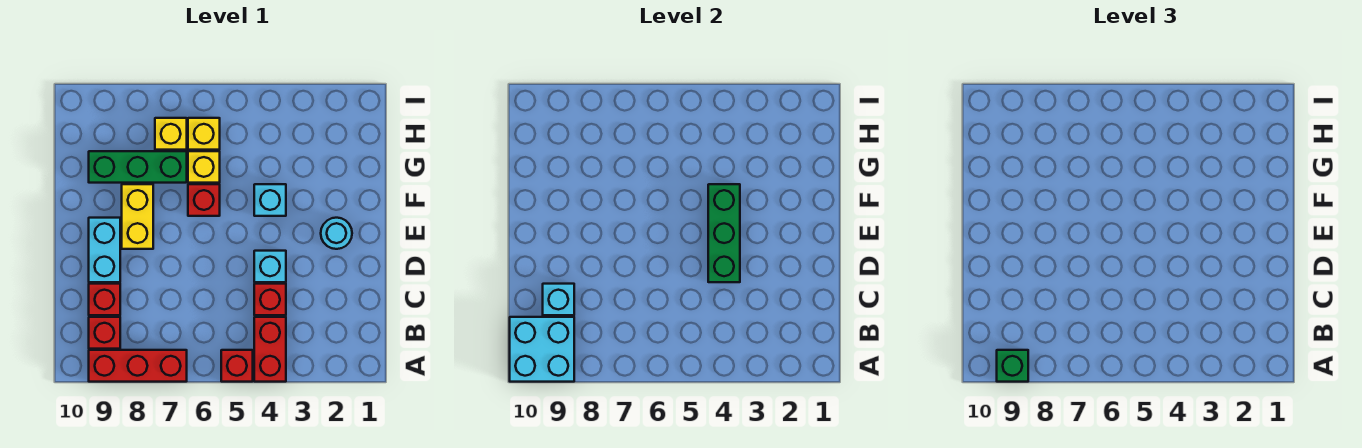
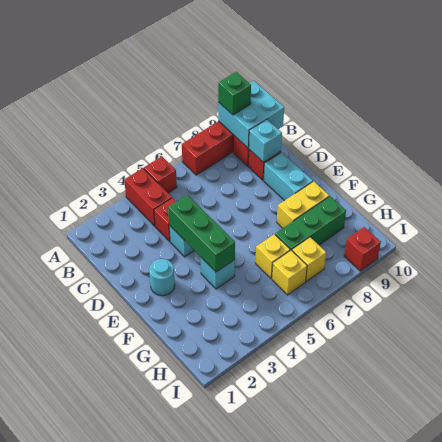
yellow brick E8:F8 level 1 -> yellow brick F8:F9 level 1
red brick F6 level 1 -> red brick I9 level 1

